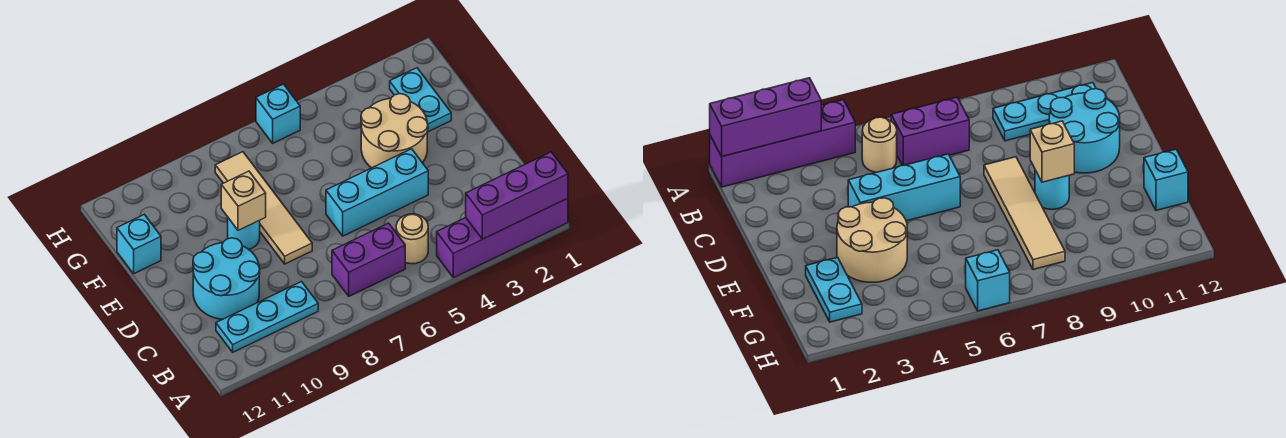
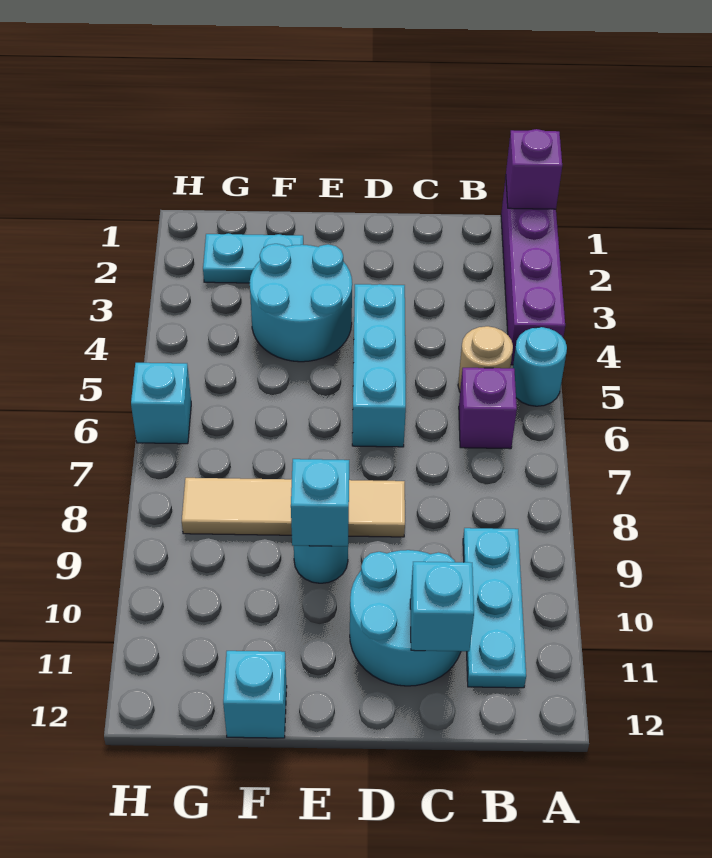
purple brick A1:A3 level 2 -> purple brick A1 level 2
none -> cyan round brick A5 level 1
purple brick B6:B7 level 1 -> purple brick B6 level 1
none -> cyan brick C11 level 2
tan round brick E3:F4 level 1 -> cyan round brick E3:F4 level 1
tan brick E9 level 2 -> cyan brick E9 level 2

